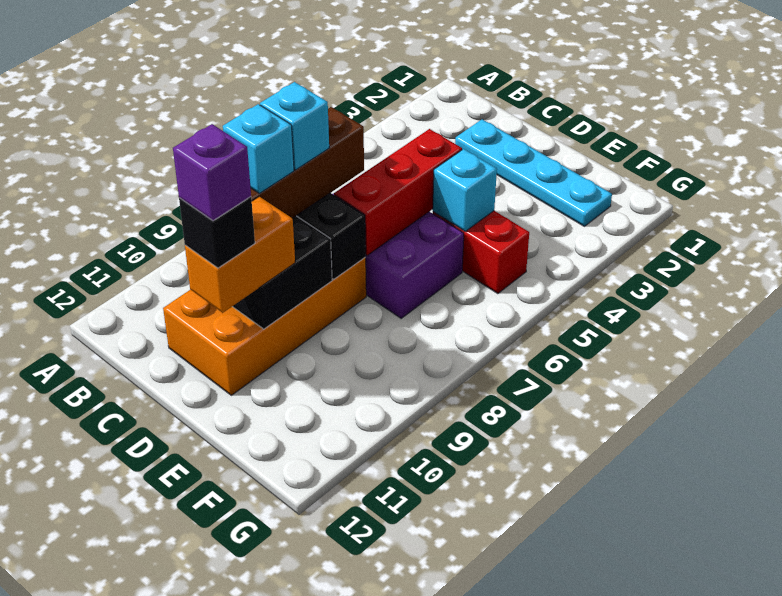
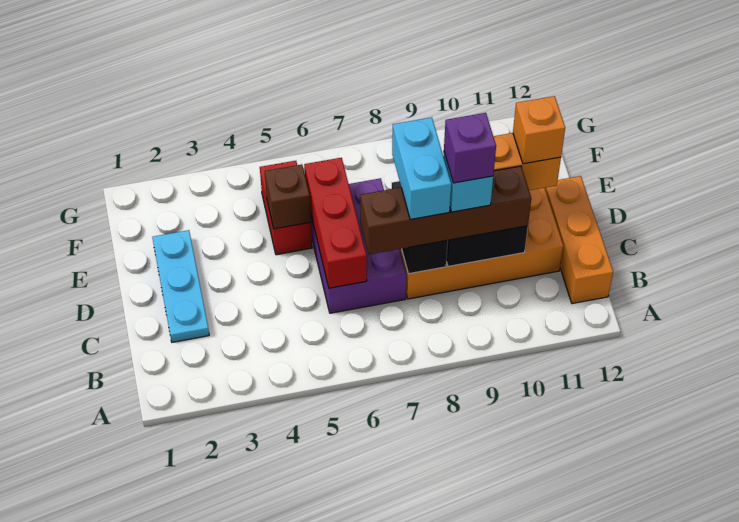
none -> orange brick B12:D12 level 1
cyan plate C2:F2 level 1 -> cyan plate C2:E2 level 1
cyan brick C8 level 4 -> cyan brick C8:D8 level 4
red brick D5:D7 level 2 -> red brick C6:E6 level 2
black brick D11 level 4 -> orange brick D11 level 4
purple brick D11 level 5 -> purple brick C9 level 5
cyan brick E5 level 2 -> brown brick E5 level 2

